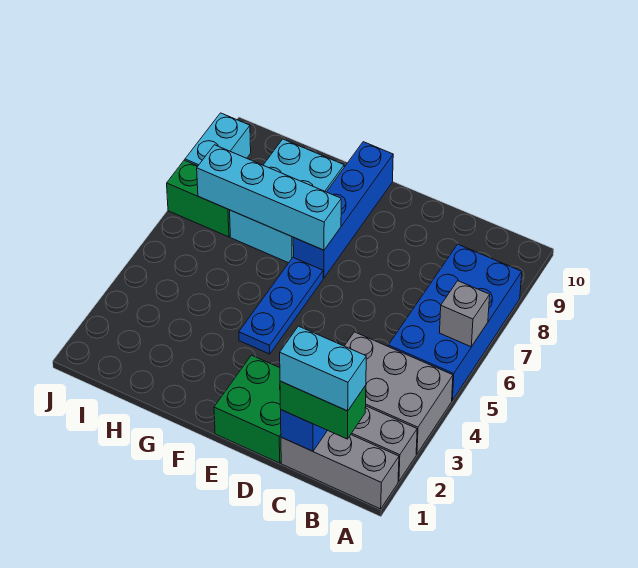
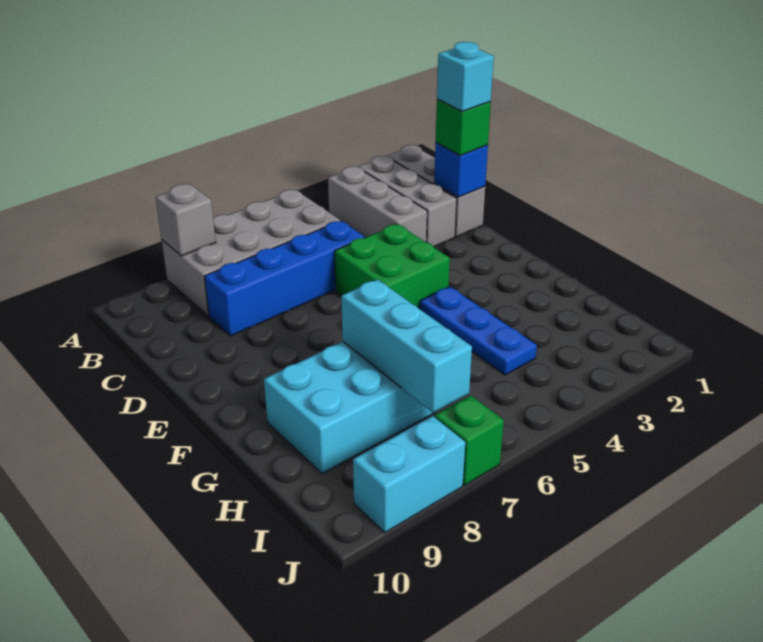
grey brick A3:C4 level 1 -> grey brick A3:C3 level 1
blue brick A5:B8 level 1 -> grey brick A5:B8 level 1
grey brick A6 level 2 -> grey brick A8 level 2
green brick B1:C1 level 3 -> green brick C1 level 3
cyan brick B1:C1 level 4 -> cyan brick C1 level 4
green brick D1:E2 level 1 -> green brick D4:E5 level 1
blue plate F4:F6 level 1 -> blue plate F4:H4 level 1
blue brick F7:F10 level 1 -> blue brick C5:C8 level 1
cyan brick F7:I7 level 2 -> cyan brick G7:I7 level 2
green brick I7:J7 level 1 -> green brick J7 level 1

